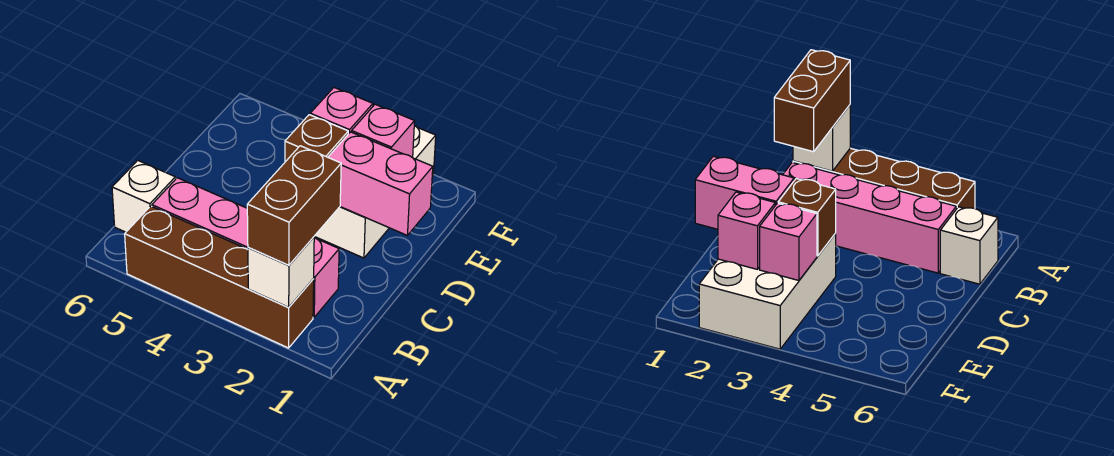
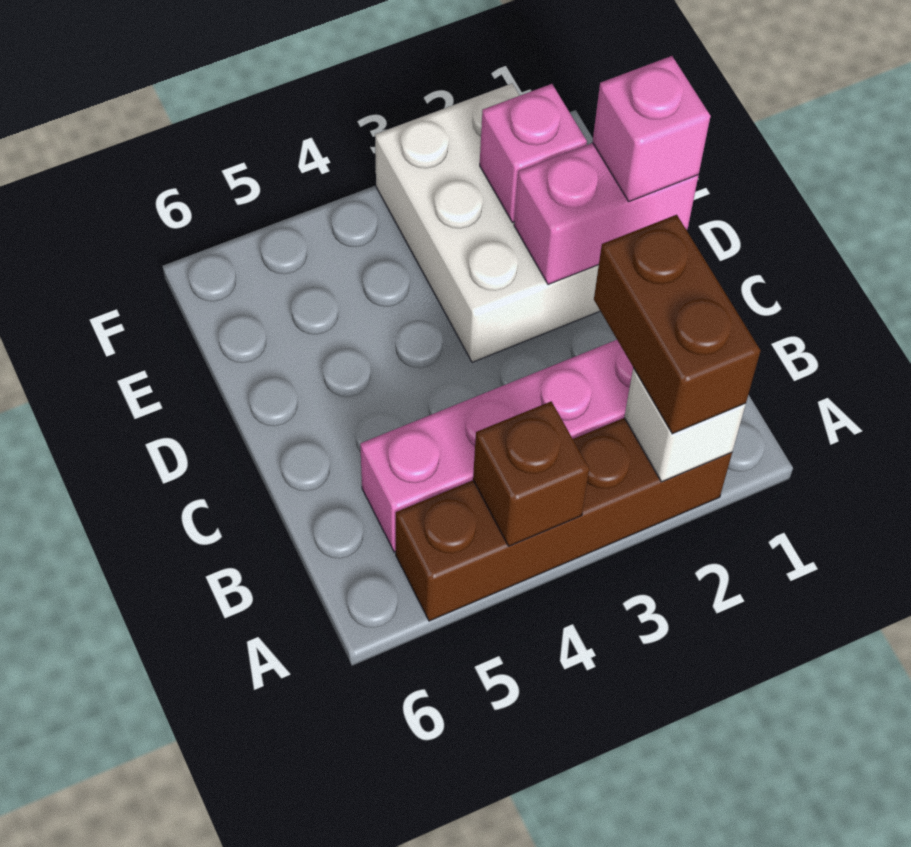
white brick B6 level 1 -> none
brown brick D3 level 2 -> brown brick A4 level 2
pink brick E3 level 2 -> pink brick D1 level 3

